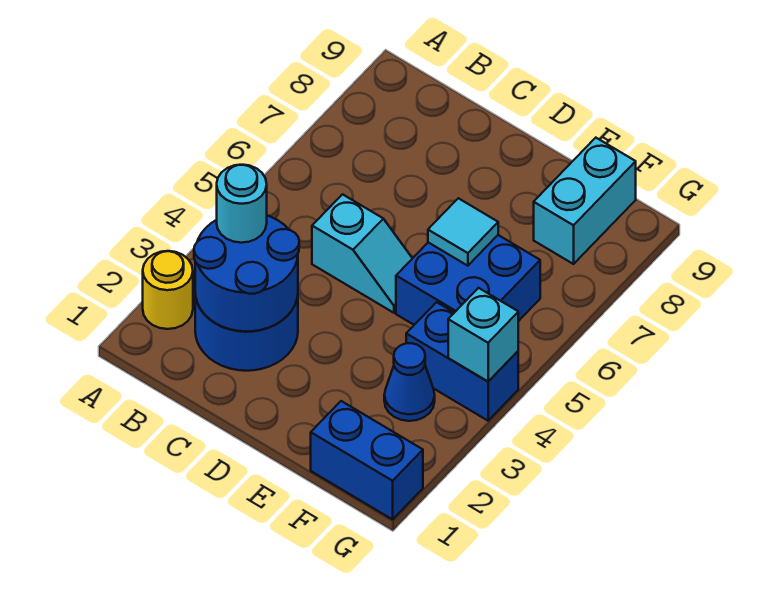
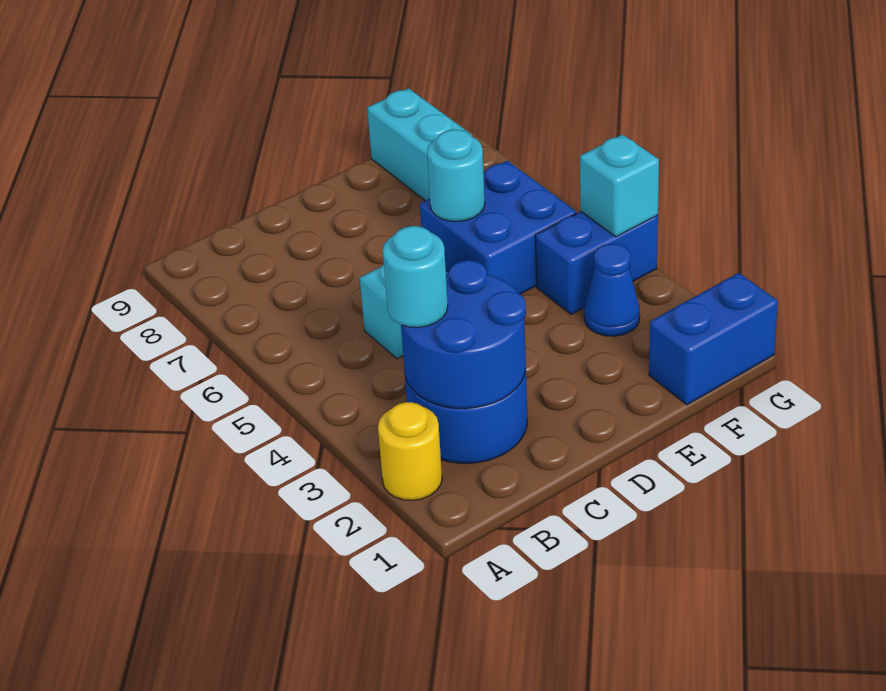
cyan tile E6 level 2 -> cyan round brick E6 level 2

